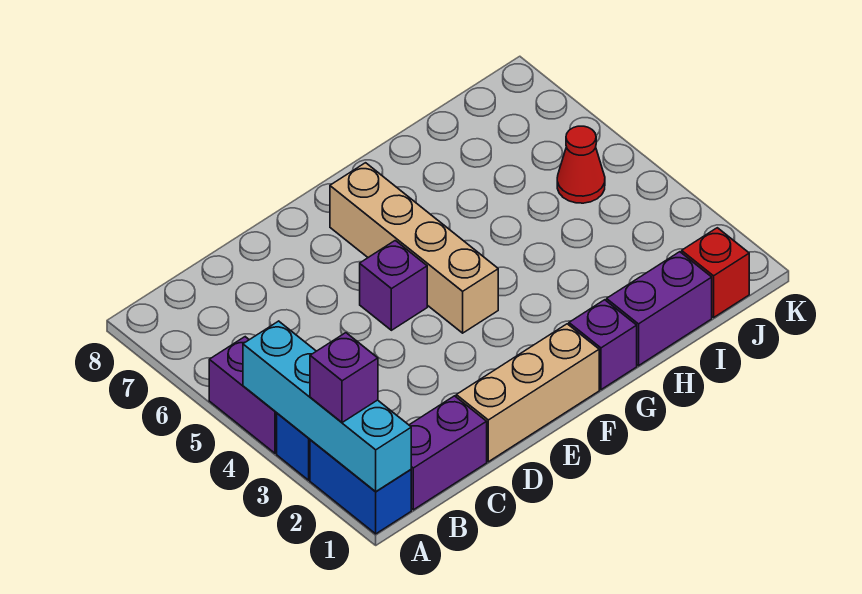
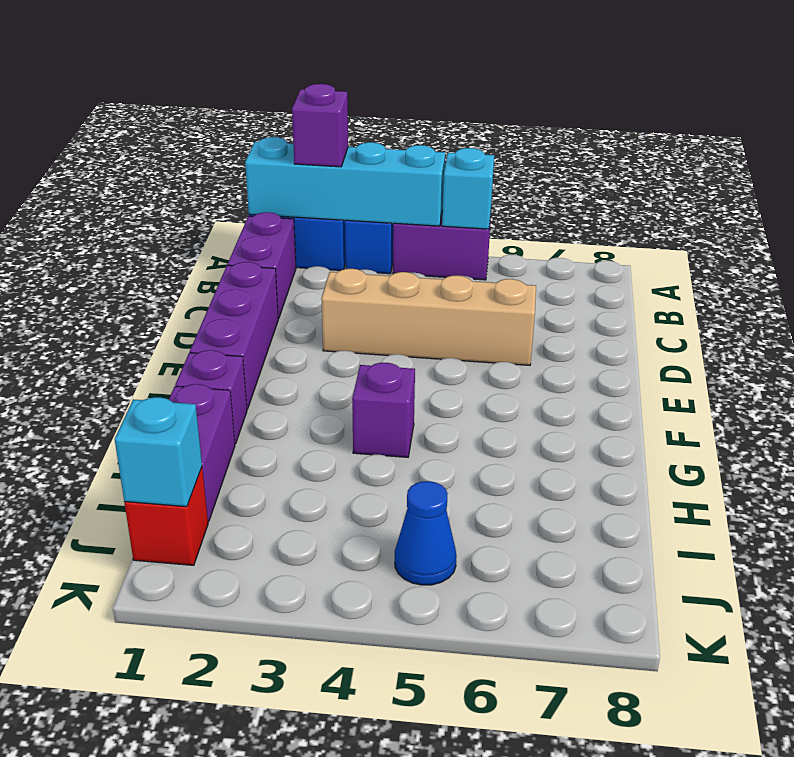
none -> cyan brick A5 level 2
tan brick D1:F1 level 1 -> purple brick D1:F1 level 1
purple brick E5 level 1 -> purple brick G4 level 1
tan brick F4:F7 level 1 -> tan brick D3:D6 level 1
none -> cyan brick J1 level 2
red cone J5 level 1 -> blue cone J5 level 1

